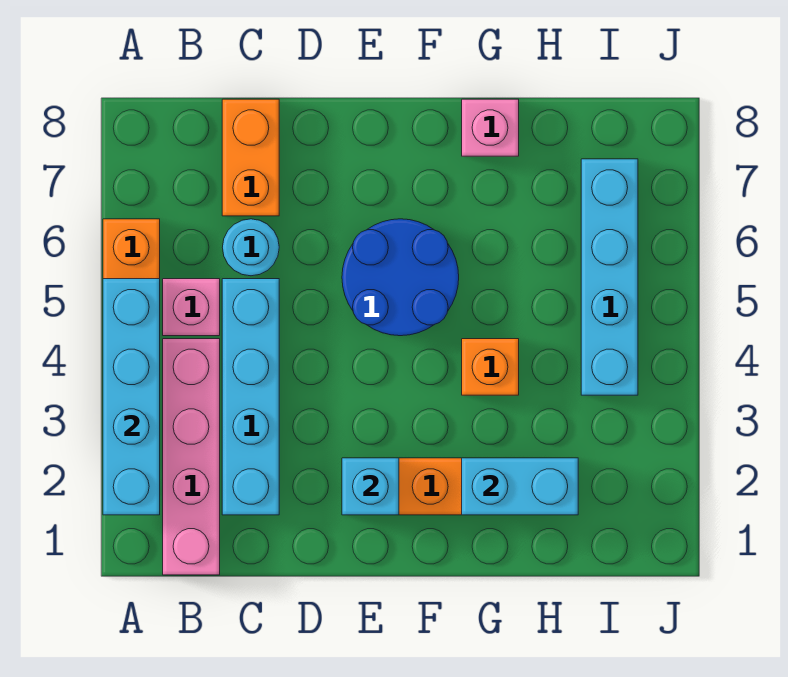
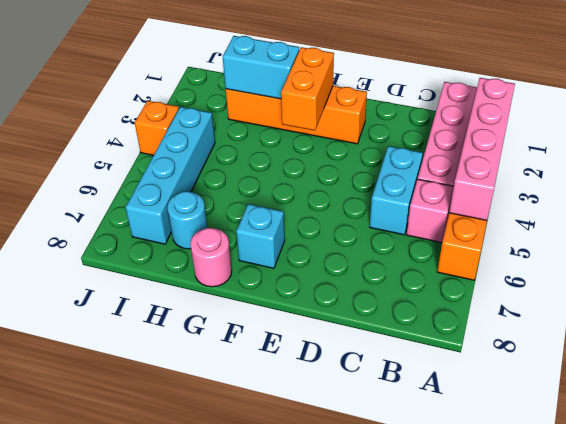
cyan brick A2:A5 level 2 -> pink brick A2:A5 level 2
cyan brick C2:C5 level 1 -> cyan brick C4:C5 level 1
cyan round brick C6 level 1 -> cyan round brick H7 level 1
orange brick C7:C8 level 1 -> orange brick F2:F3 level 2
cyan brick E2 level 2 -> cyan brick F7 level 1
blue round brick E5:F6 level 1 -> none
orange brick G4 level 1 -> orange brick J4 level 1
pink brick G8 level 1 -> pink round brick G8 level 1

